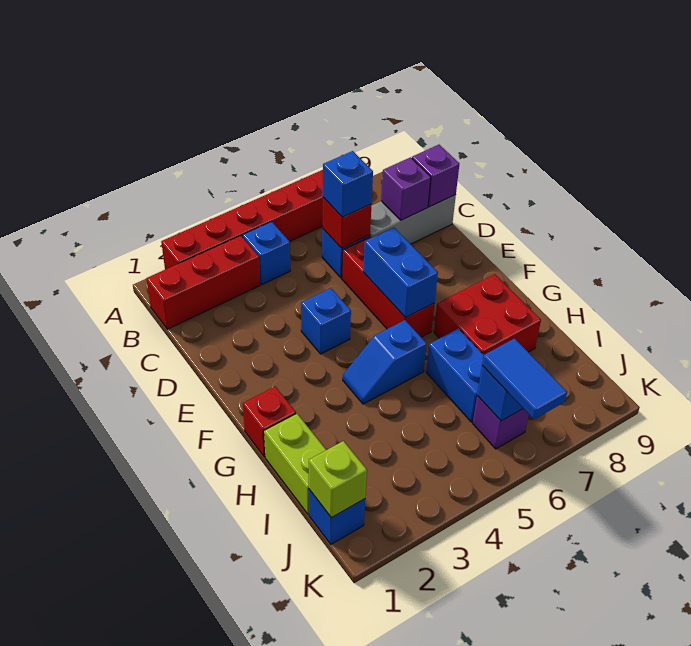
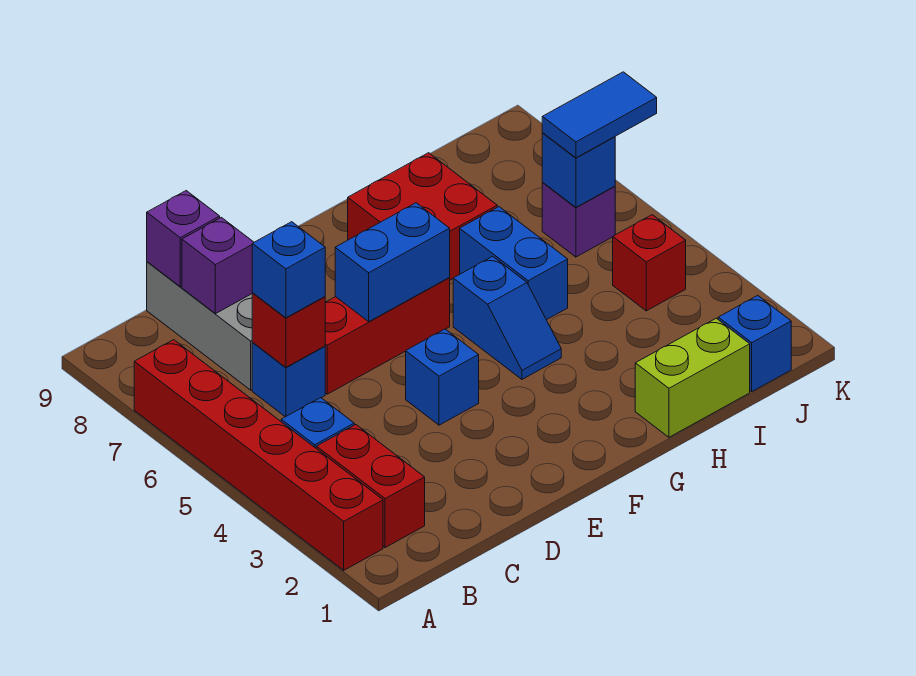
red brick B1:B3 level 1 -> red brick B2:B3 level 1
red brick G1 level 1 -> red brick J4 level 1
blue brick H6:I6 level 1 -> blue brick H5:H6 level 1
lime brick J1 level 2 -> none

